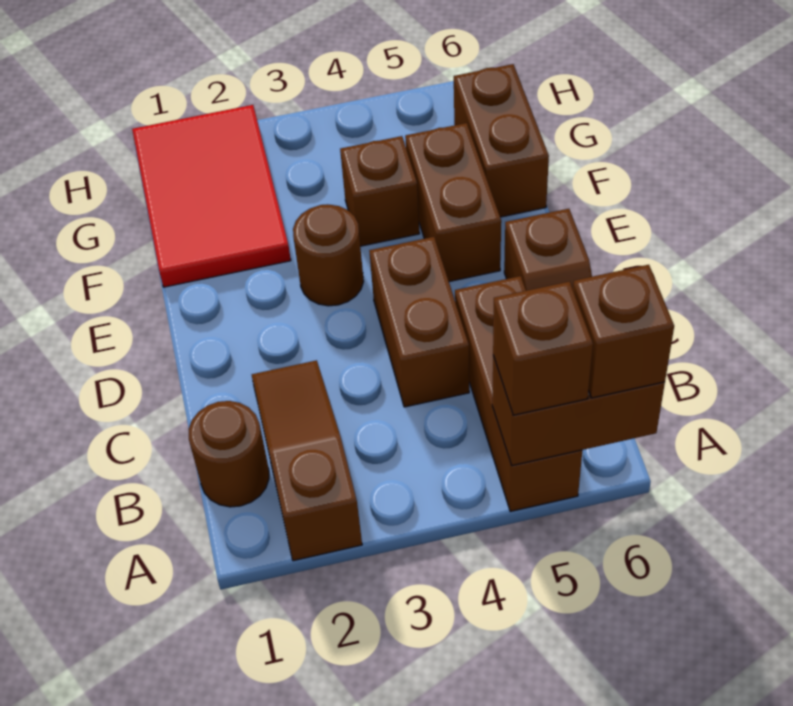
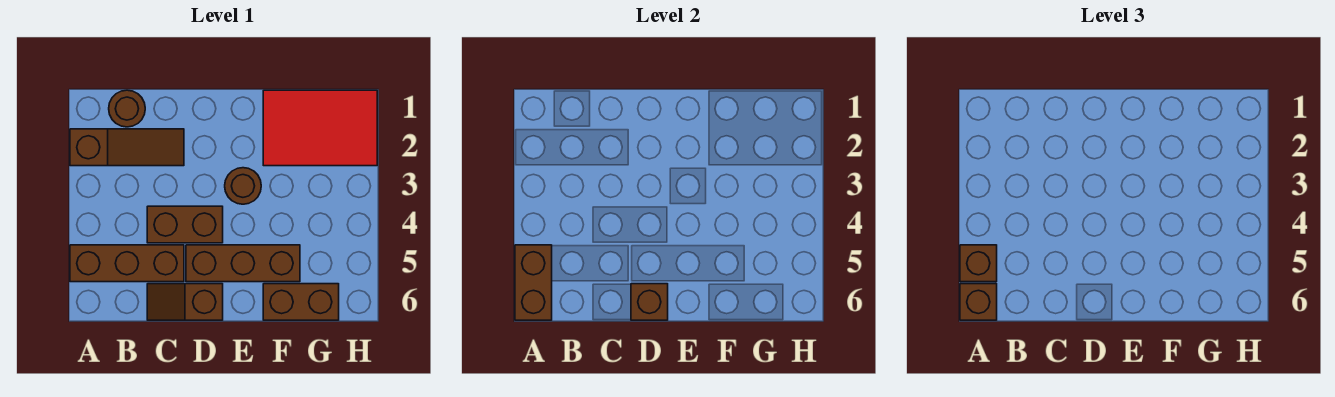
brown brick E5:F5 level 1 -> brown brick D5:F5 level 1
brown brick F4 level 1 -> brown brick D6 level 2

